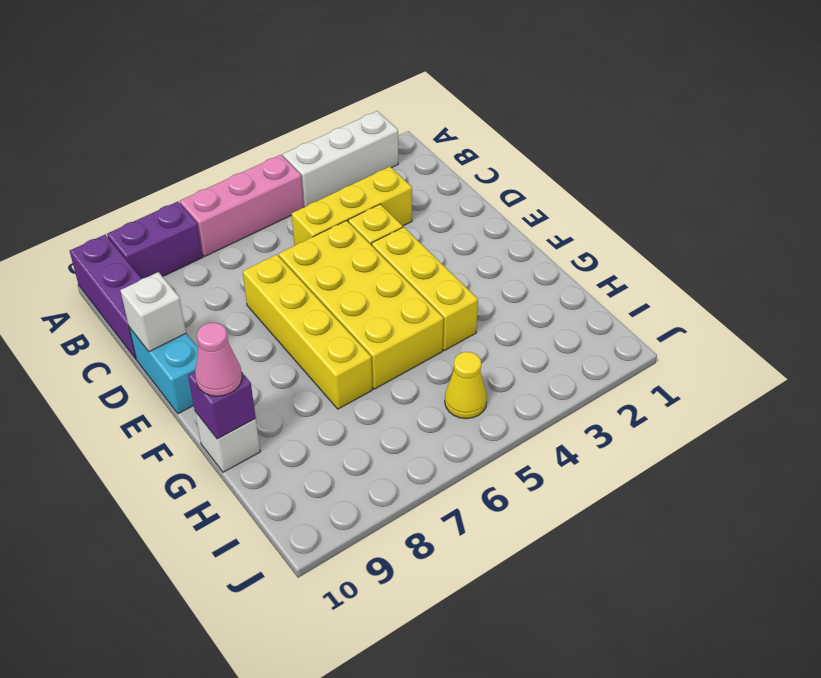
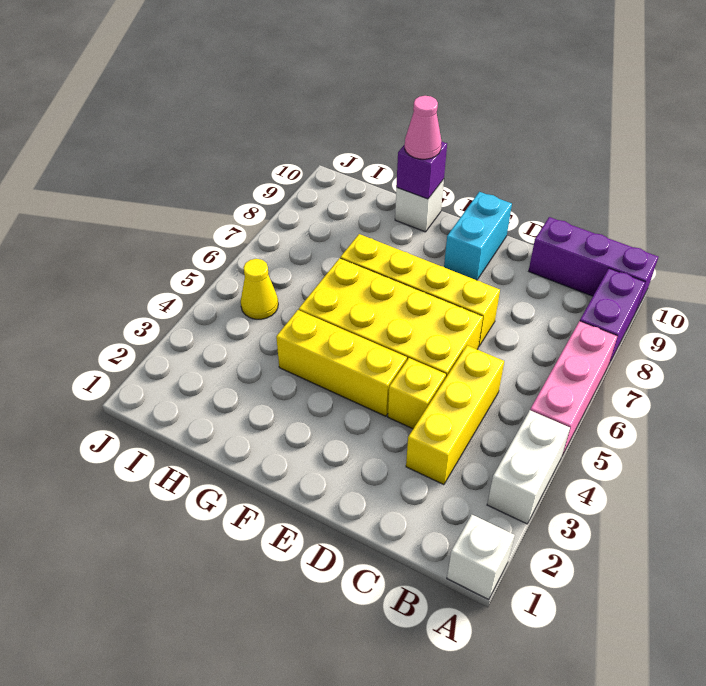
white brick A2:A4 level 1 -> white brick A3:A4 level 1
cyan brick D10:E10 level 1 -> cyan brick E9:E10 level 1
white brick D10 level 2 -> white brick A1 level 1

